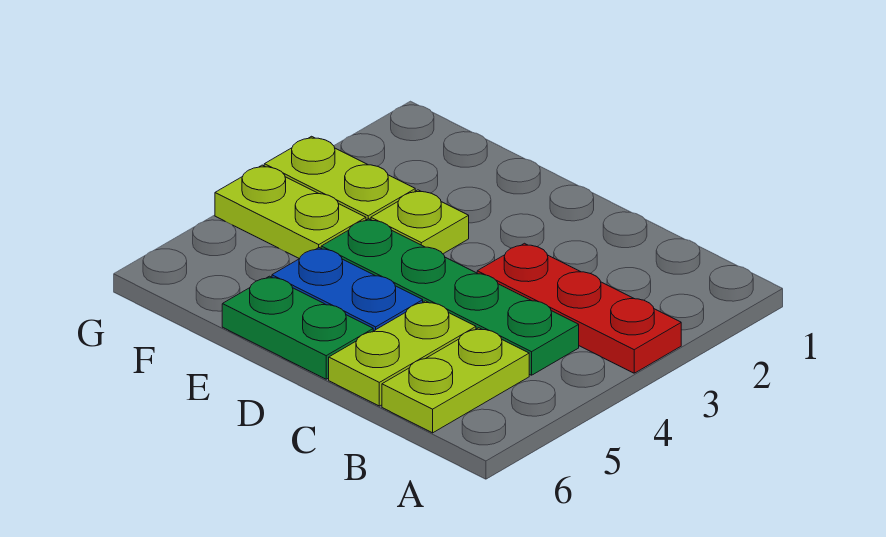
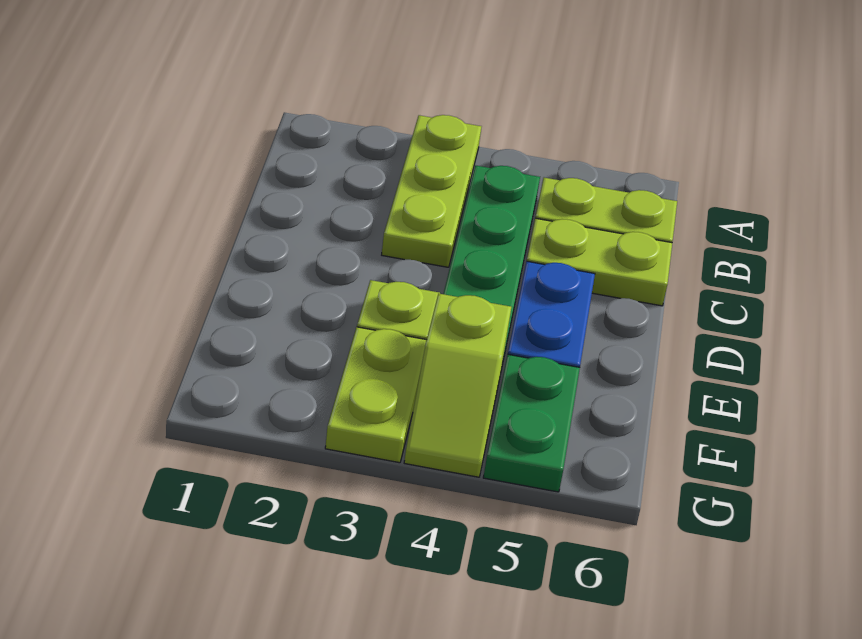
red plate A3:C3 level 1 -> lime plate A3:C3 level 1
green plate D6:E6 level 1 -> green plate F5:G5 level 1
lime plate F4:G4 level 1 -> lime slope F4:G4 level 1 top F

